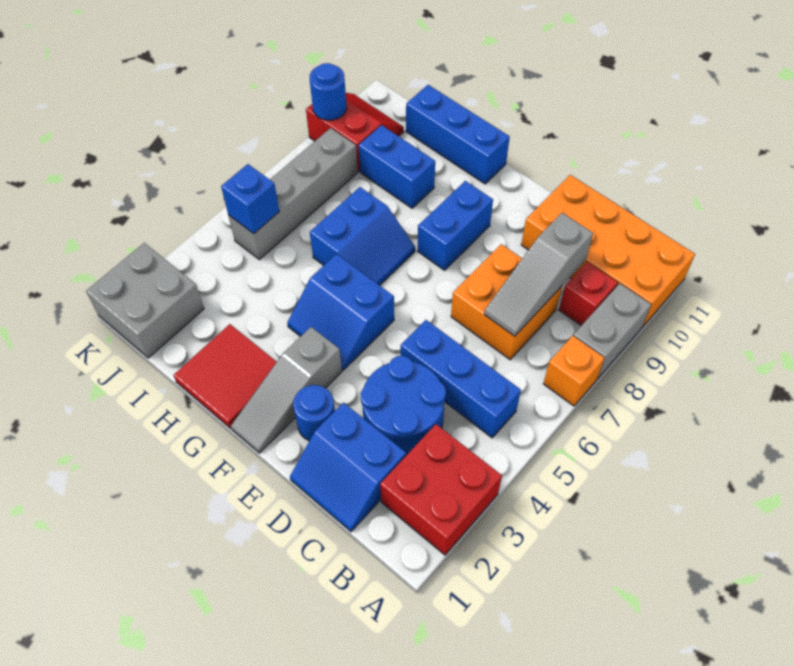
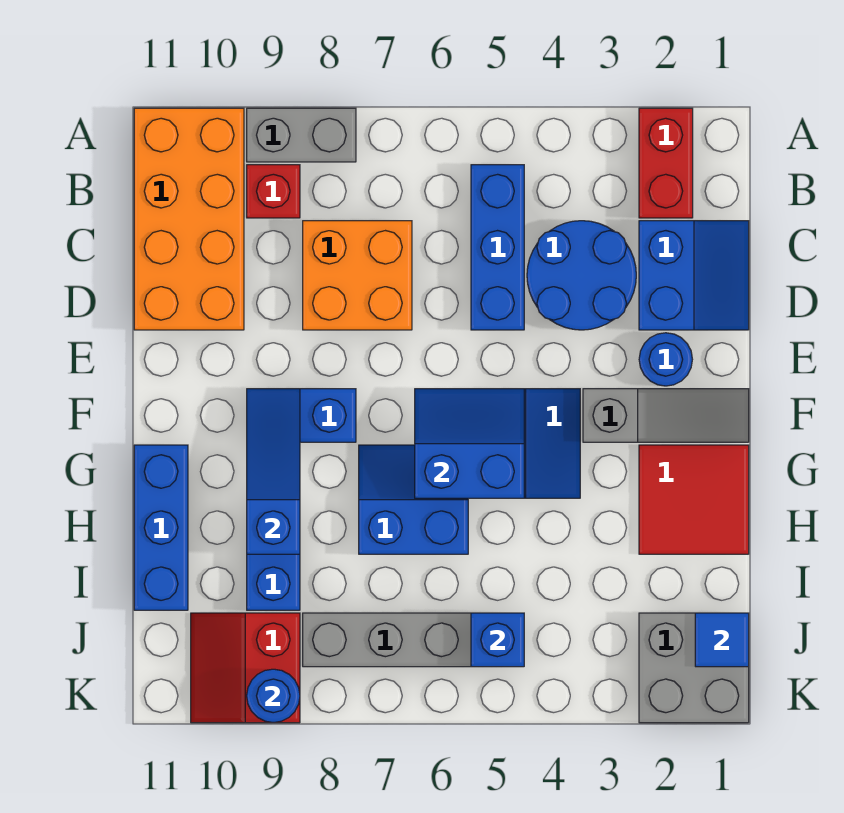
red brick A2:B3 level 1 -> red brick A2:B2 level 1
orange brick A7 level 1 -> none
grey slope C7:C9 level 2 top 9 -> none
none -> blue slope F5:G6 level 2 top G
none -> blue slope F9:H9 level 2 top H
none -> blue tile J1 level 2

